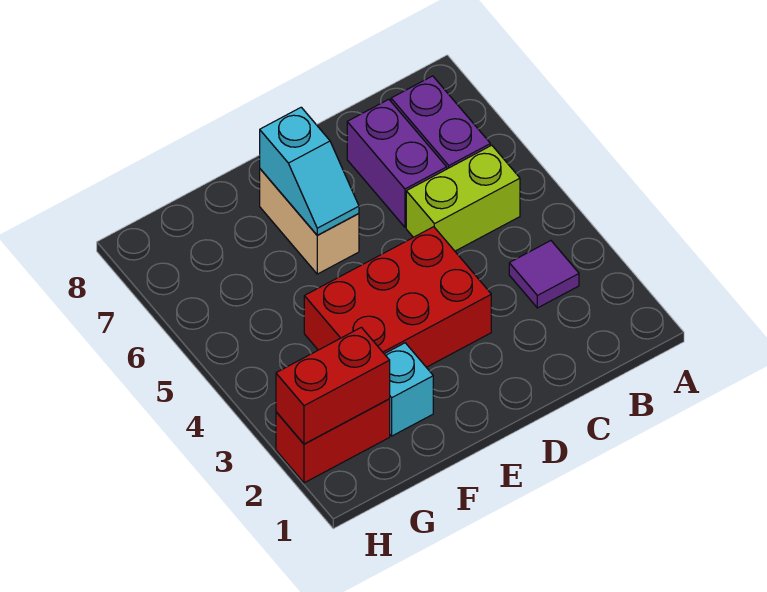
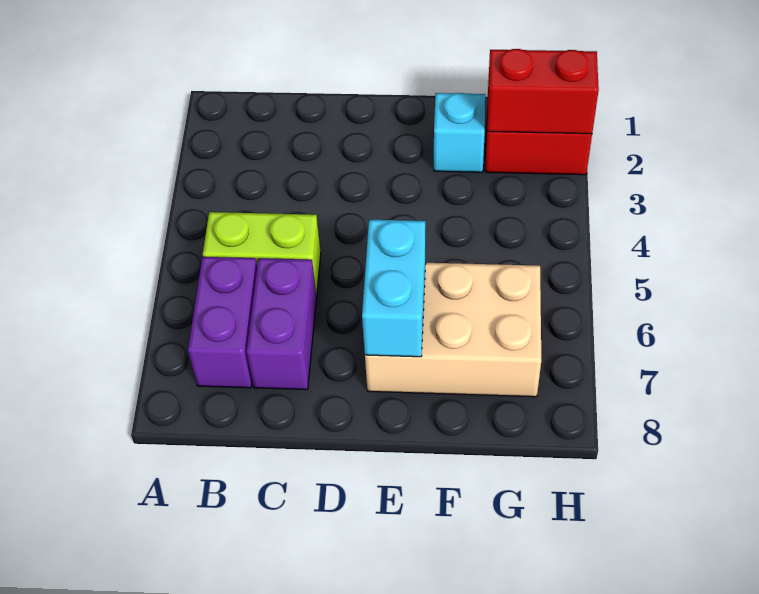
purple tile B3 level 1 -> none
red brick D3:F4 level 1 -> none
tan brick E6:E7 level 1 -> tan brick E6:G7 level 1
cyan slope E6:E7 level 2 top 7 -> cyan brick E6:E7 level 2

